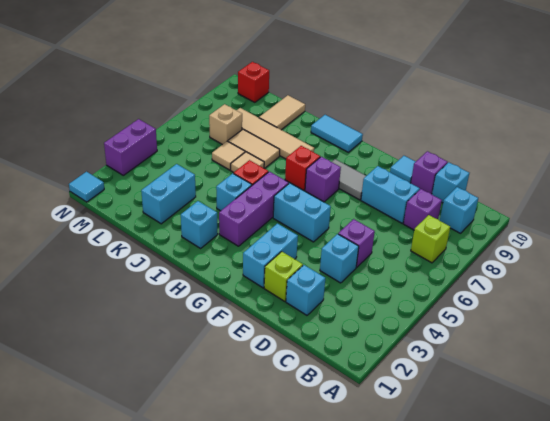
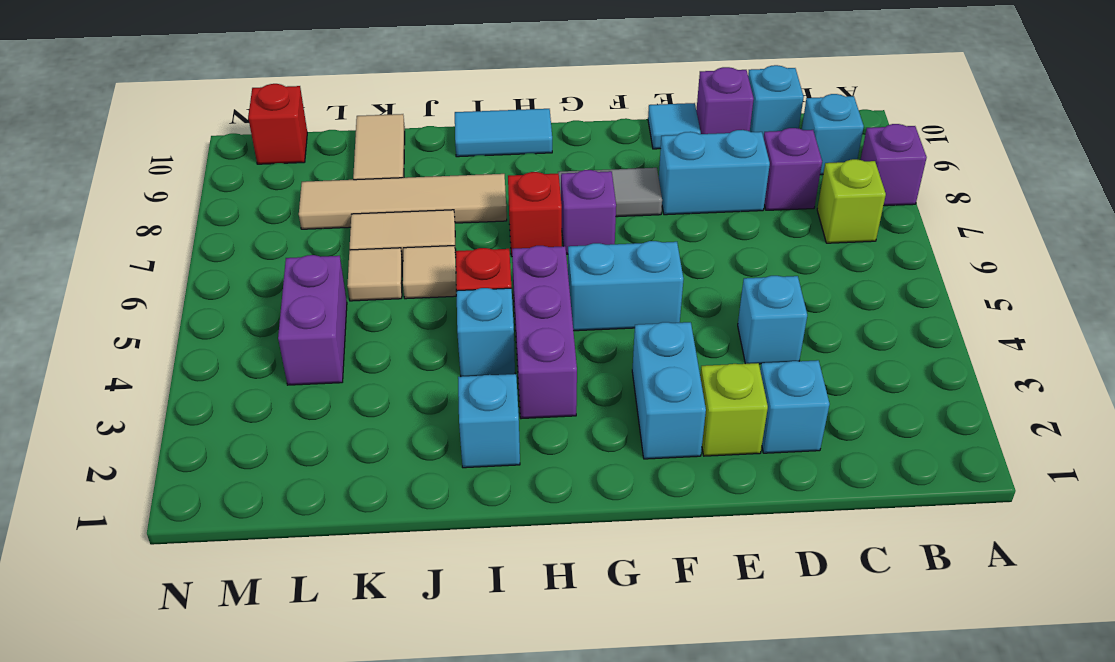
purple brick D5 level 1 -> purple brick A8 level 1
cyan brick K2:K3 level 1 -> none
tan brick L7 level 1 -> none
cyan tile N1 level 1 -> none
purple brick N3:N4 level 1 -> purple brick L4:L5 level 1

